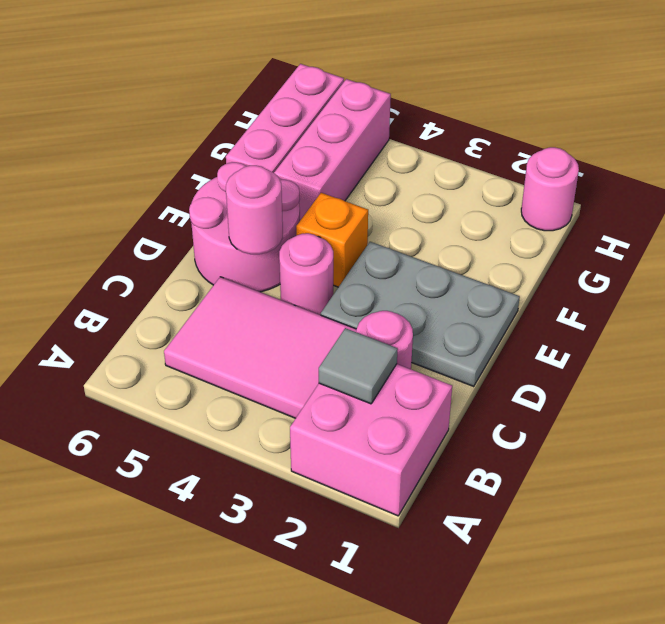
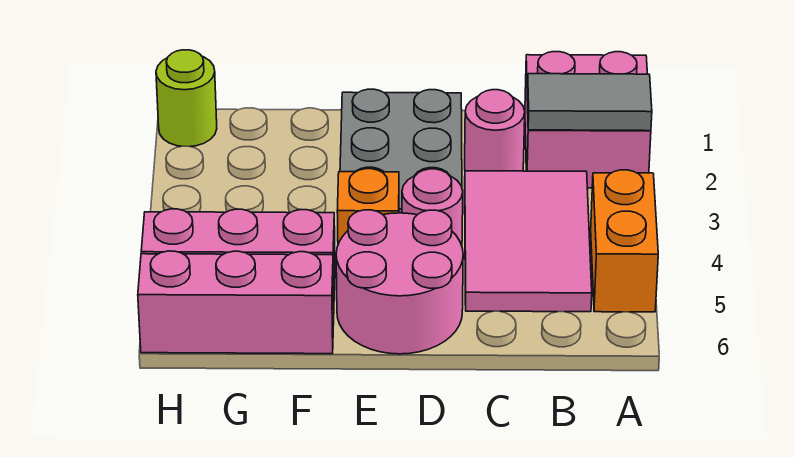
none -> orange brick A4:A5 level 1
grey tile B2 level 2 -> grey tile A2:B2 level 2
pink round brick D5 level 2 -> none
pink round brick H1 level 1 -> lime round brick H1 level 1

